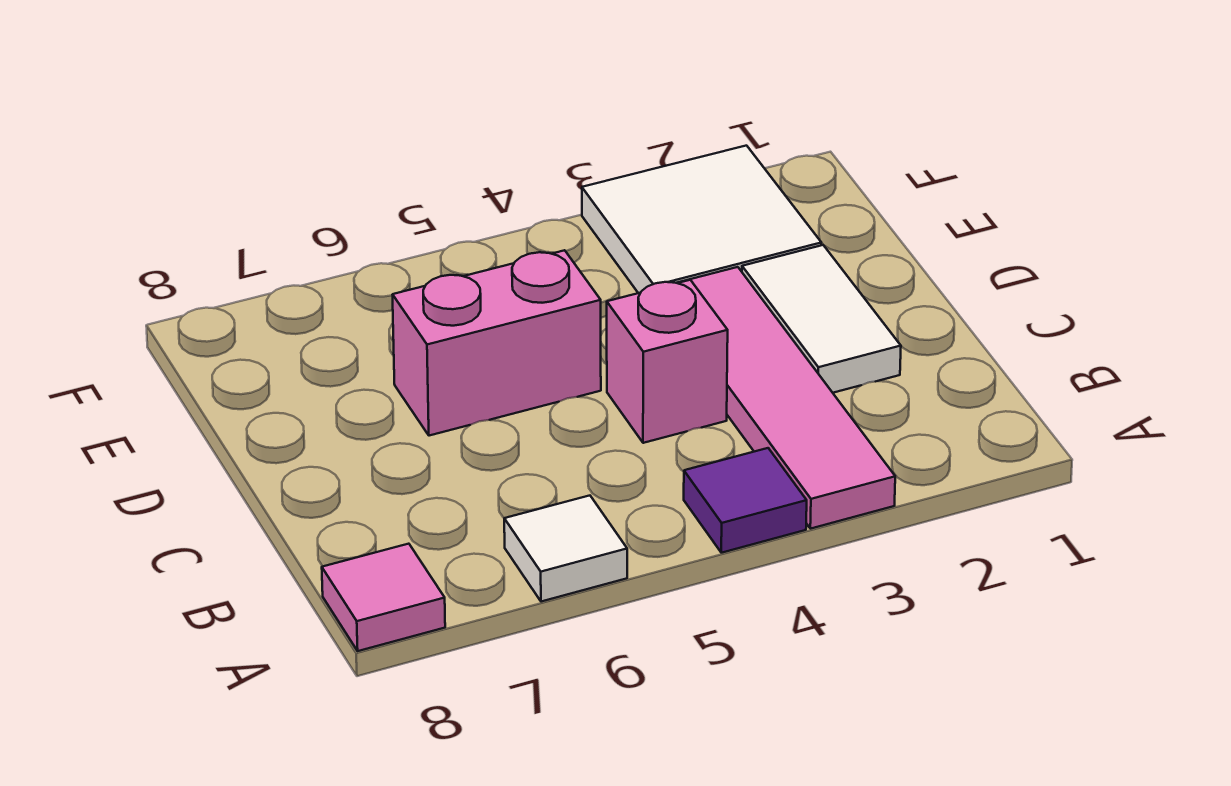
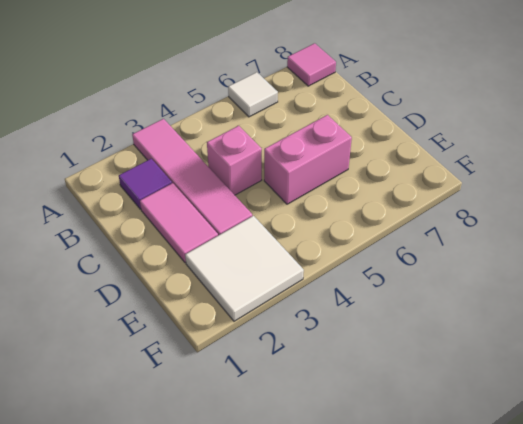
purple tile A4 level 1 -> purple tile B2 level 1
white tile C2:D2 level 1 -> pink tile C2:D2 level 1

